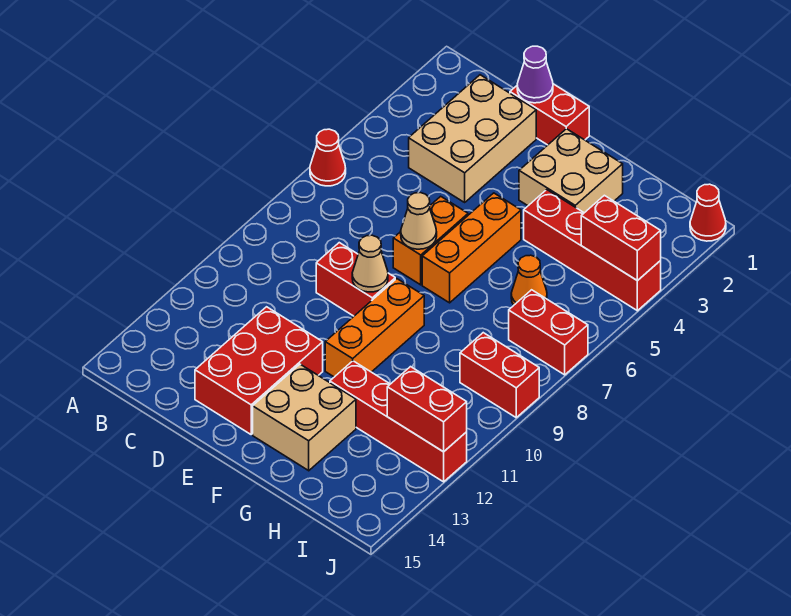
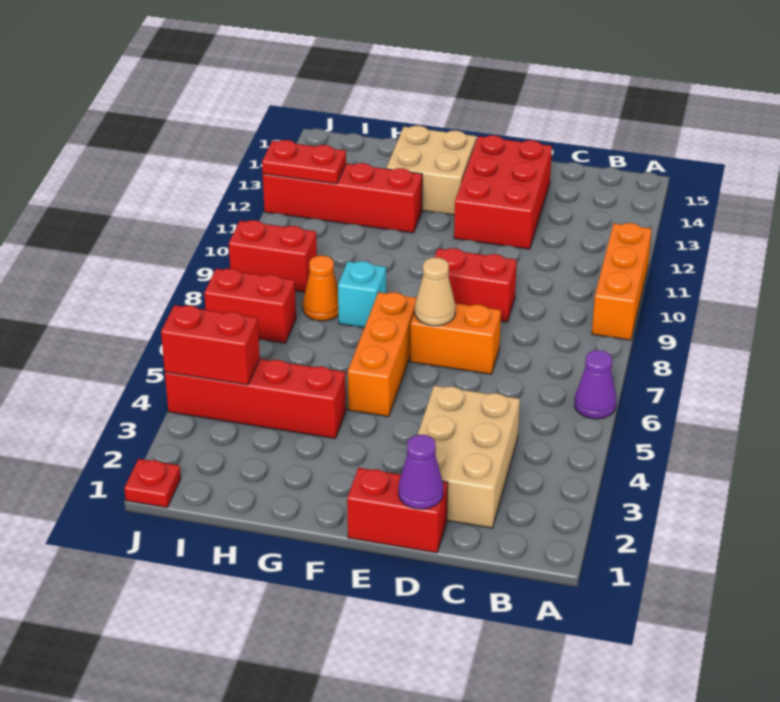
red cone A6 level 1 -> purple cone A6 level 1
orange brick E6:E7 level 1 -> orange brick D7:E7 level 1
tan cone E9 level 2 -> none
tan brick F2:G3 level 1 -> none
orange brick F9:F11 level 1 -> orange brick A9:A11 level 1
none -> cyan brick G8 level 1
orange cone H6 level 1 -> orange cone H8 level 1
red brick I12:J12 level 2 -> red plate I12:J12 level 2
red cone J1 level 1 -> red plate J1 level 1

